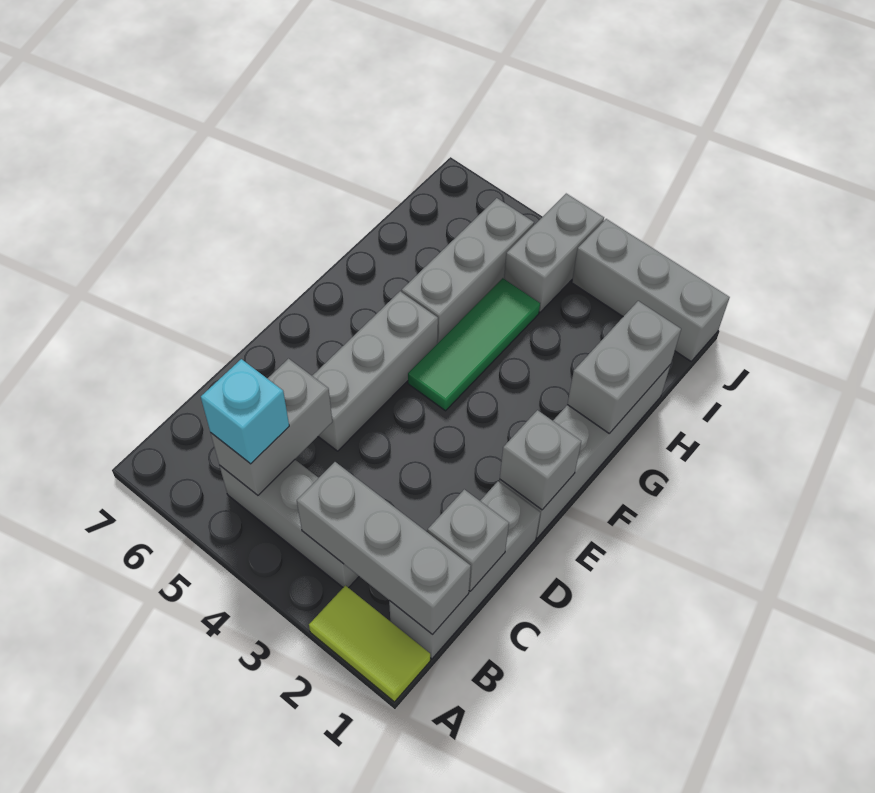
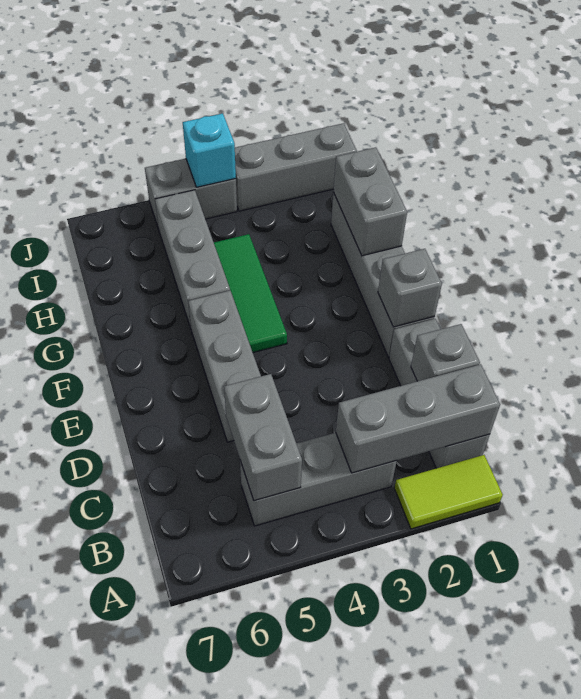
cyan brick B5 level 3 -> cyan brick J4 level 2
grey brick I4:J4 level 1 -> grey brick J4:J5 level 1

